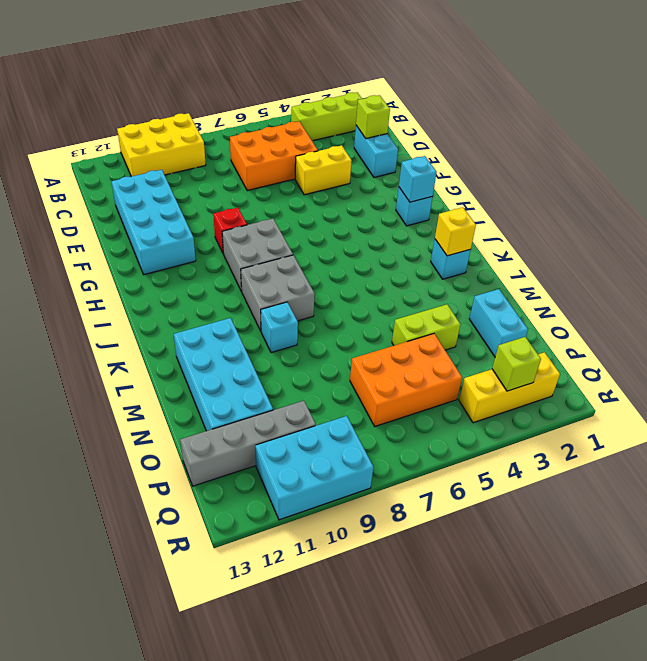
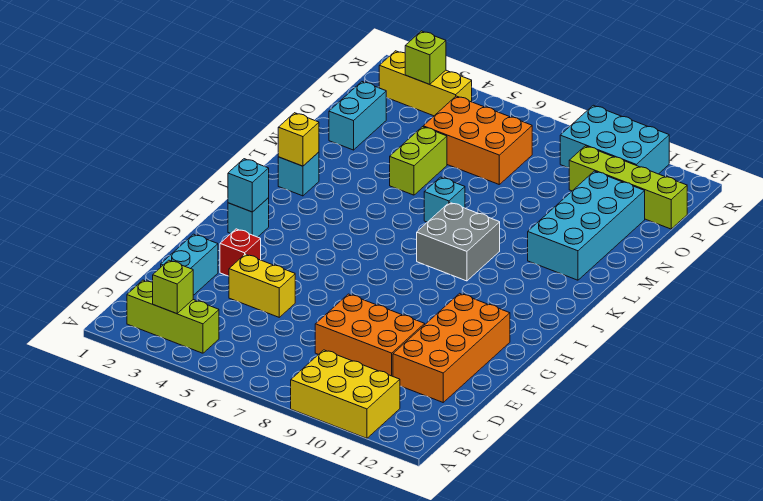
orange brick C5:D7 level 1 -> orange brick D8:E10 level 1
lime brick D2 level 2 -> lime brick B3 level 2
cyan brick D11:G12 level 1 -> orange brick D11:G12 level 1
red brick G9 level 1 -> red brick F3 level 1
grey brick H8:I9 level 1 -> none
cyan brick L9 level 1 -> cyan brick L7 level 1
lime brick N4:N5 level 1 -> lime brick M5:N5 level 1
grey brick P10:P13 level 1 -> lime brick P10:P13 level 1

